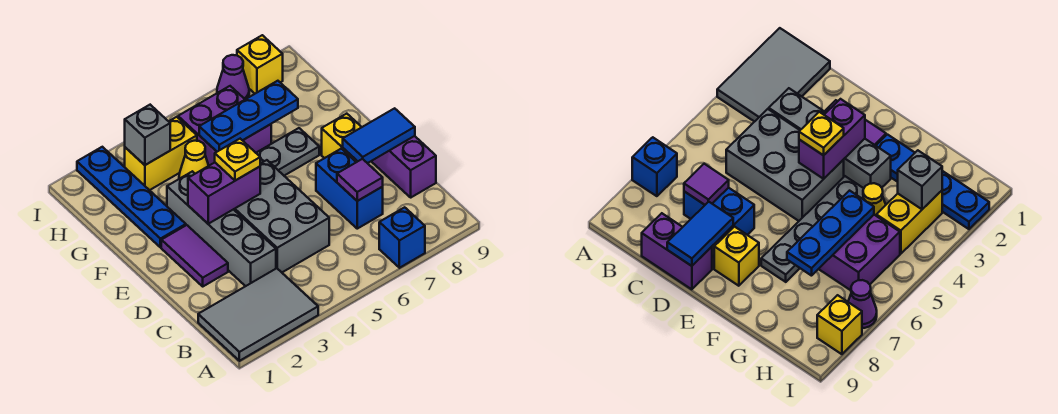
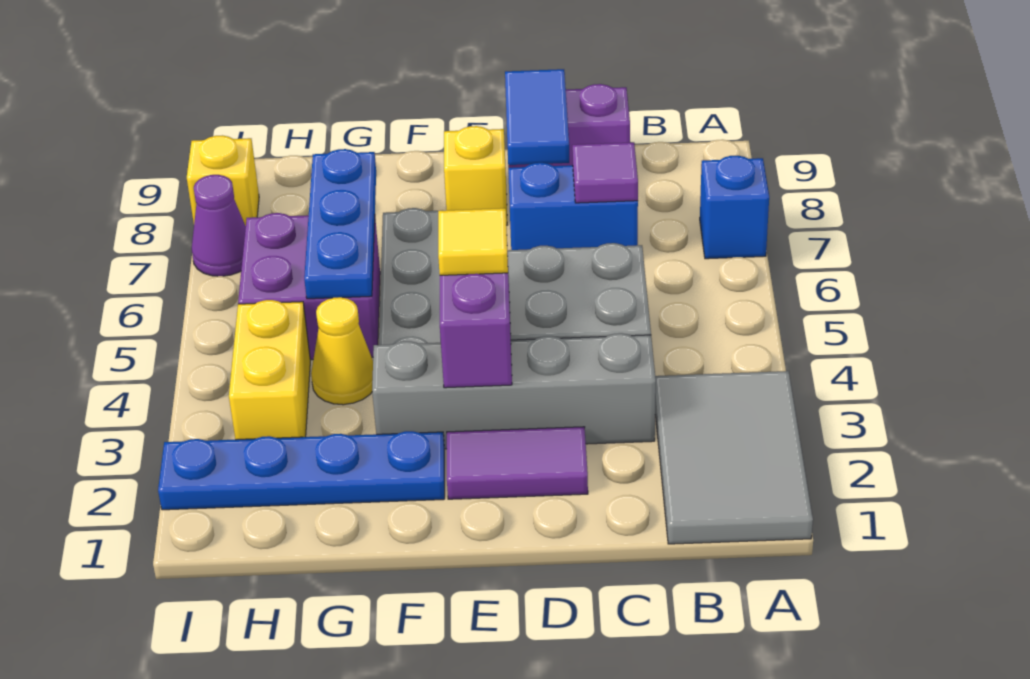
yellow plate E4 level 3 -> yellow tile E4 level 3
grey brick H3 level 2 -> none

